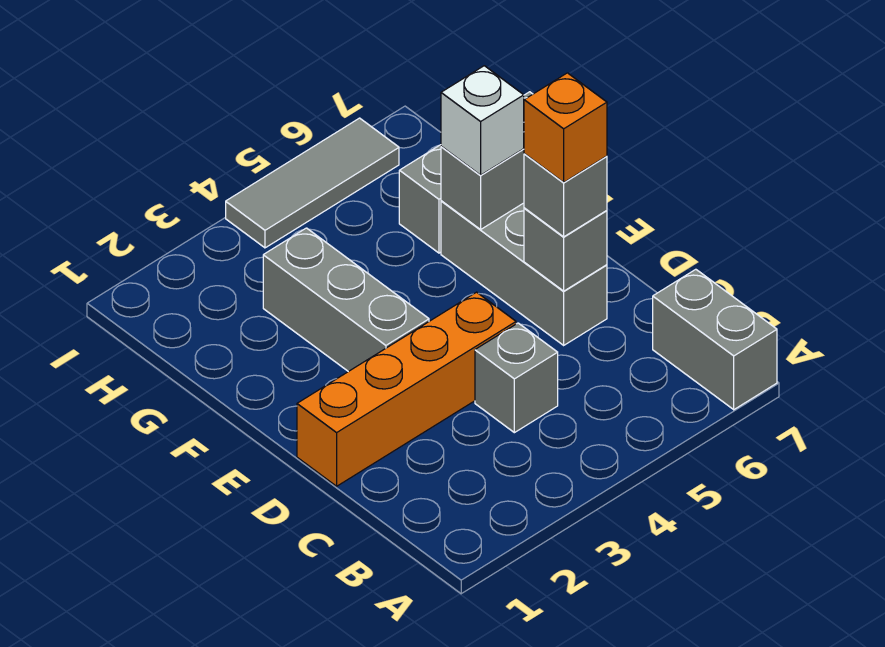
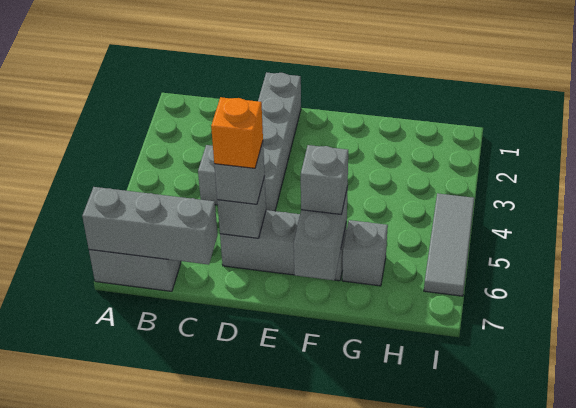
orange brick D1:D4 level 1 -> grey brick D1:D4 level 1
grey brick E3:G3 level 1 -> grey brick A7:C7 level 2
white brick F6 level 3 -> grey brick F6 level 3

